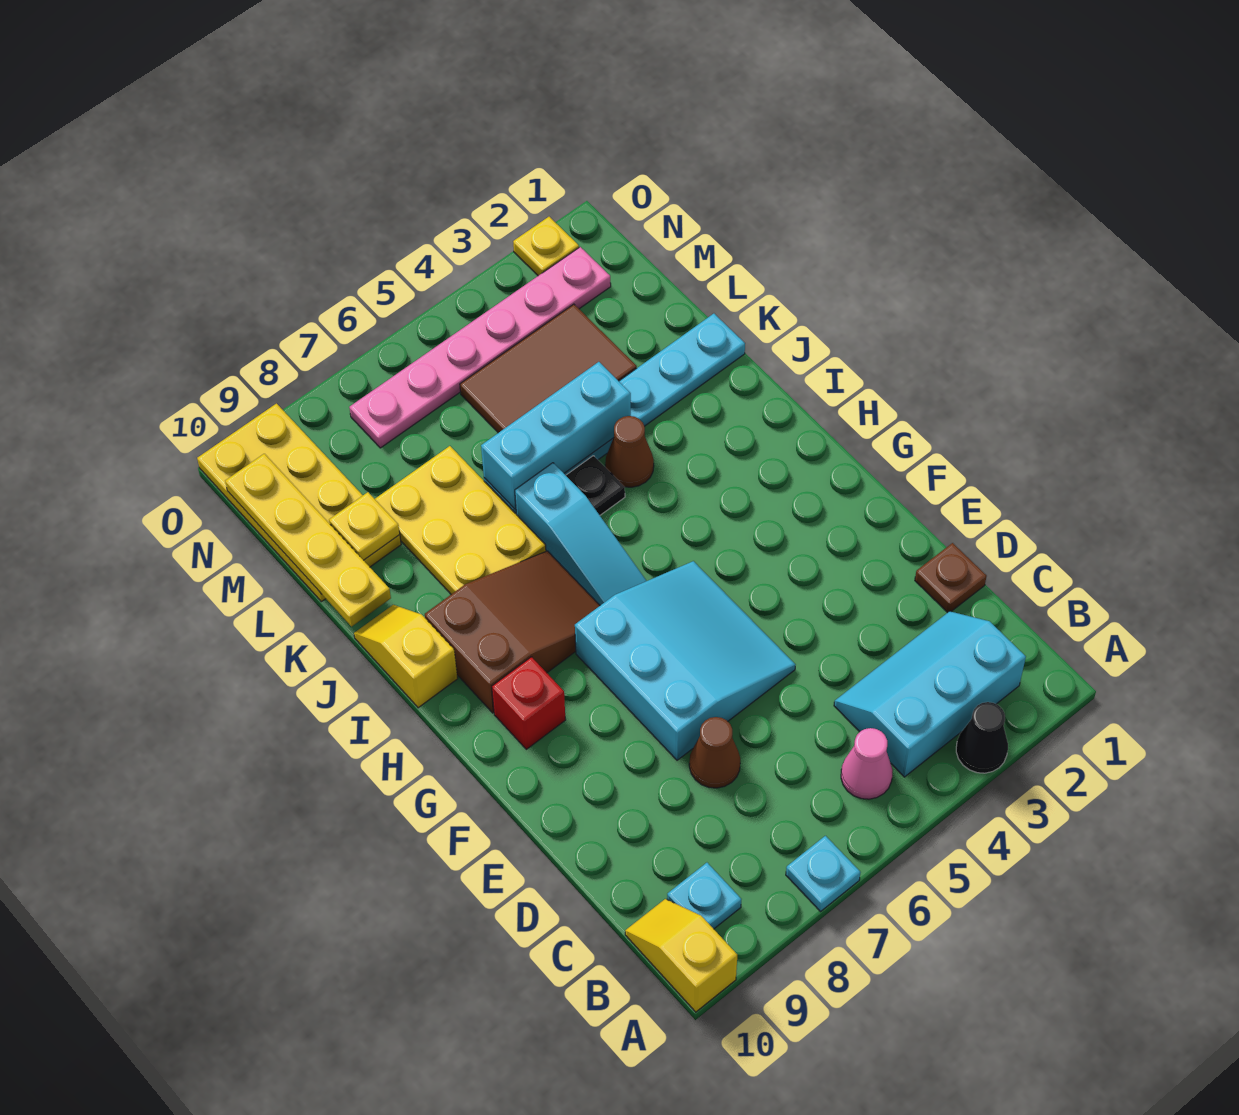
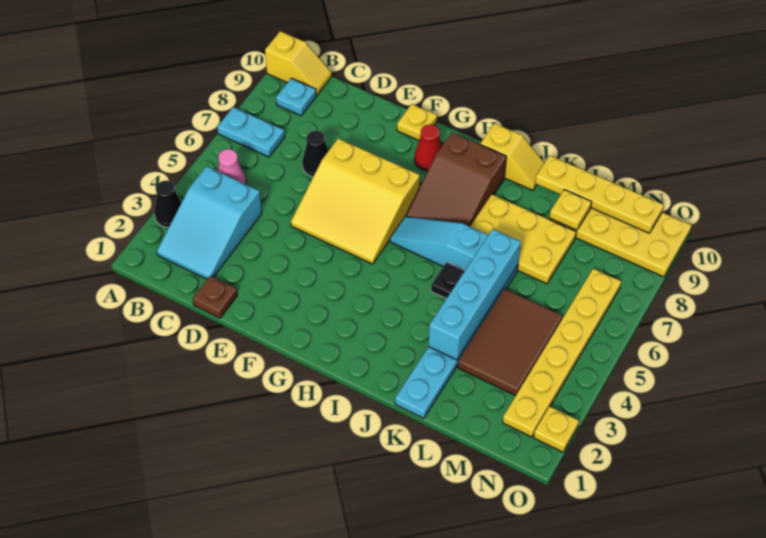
cyan plate A7 level 1 -> cyan plate A7:B7 level 1
cyan slope B2:C4 level 1 top B -> cyan slope B2:C4 level 1 top 4
brown cone D7 level 1 -> black cone D7 level 1
cyan slope E5:G7 level 1 top 7 -> yellow slope E5:G7 level 1 top 7
none -> yellow plate F10 level 1
red brick G9 level 1 -> red cone G9 level 1
brown cone J4 level 1 -> none
cyan brick K4:K6 level 2 -> cyan brick K3:K6 level 2
pink plate N2:N7 level 1 -> yellow plate N2:N7 level 1

